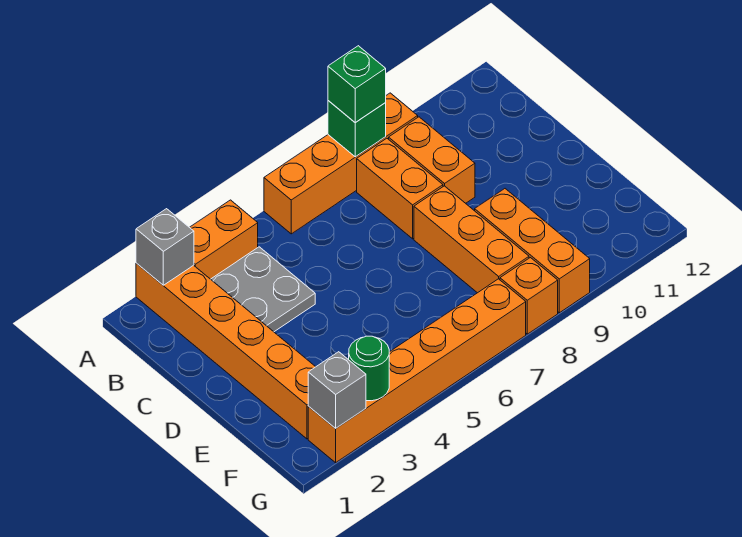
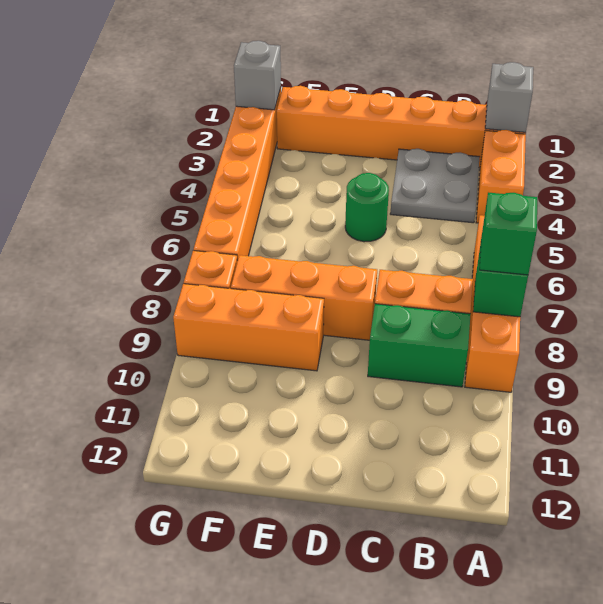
orange brick B9:C9 level 1 -> green brick B9:C9 level 1
green round brick G3 level 2 -> green round brick D5 level 1

